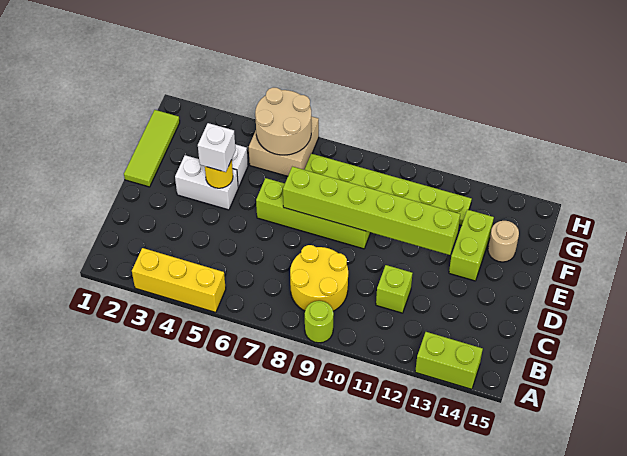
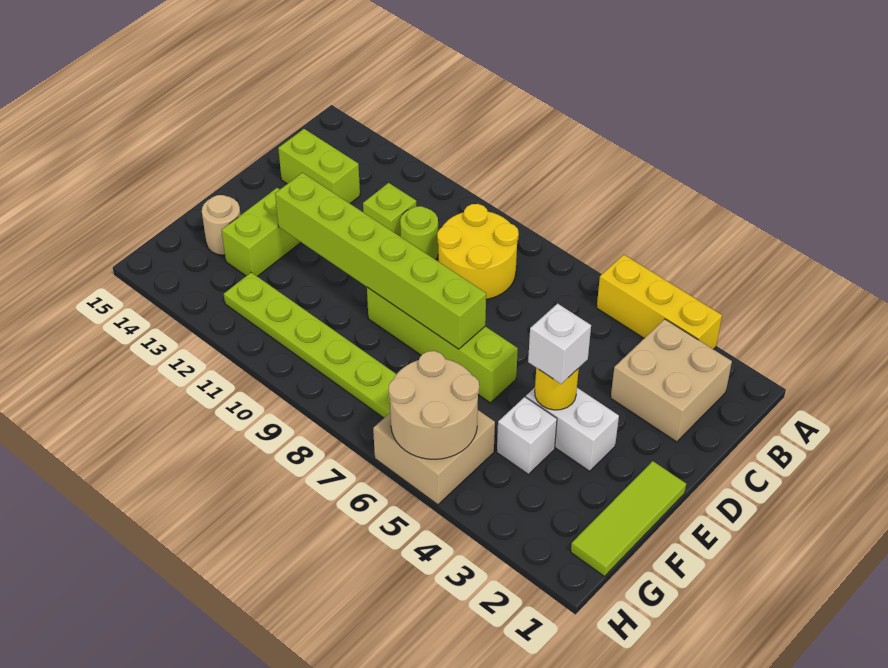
lime round brick A9 level 1 -> lime round brick C10 level 1
lime brick A13:A14 level 1 -> lime brick C13:C14 level 1
none -> tan brick B2:C3 level 1

